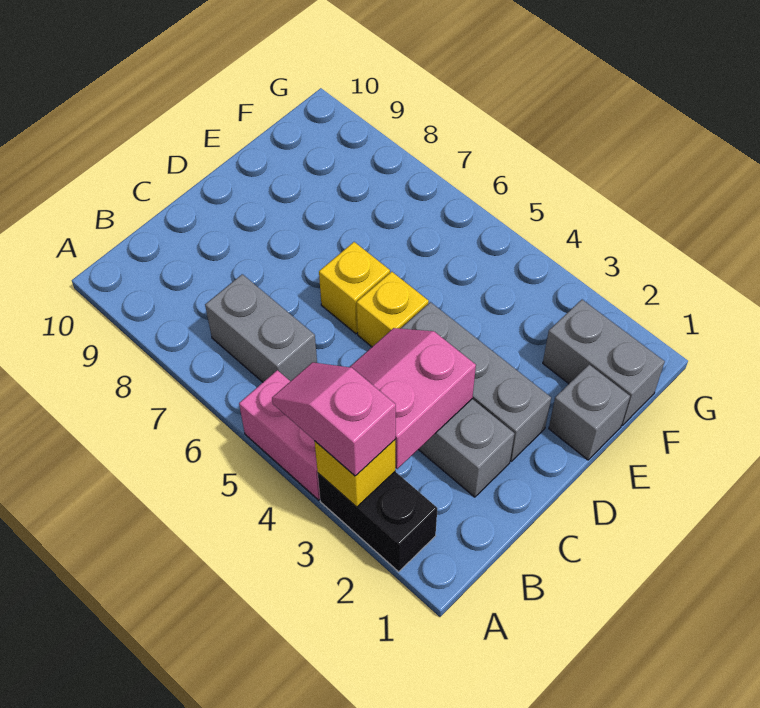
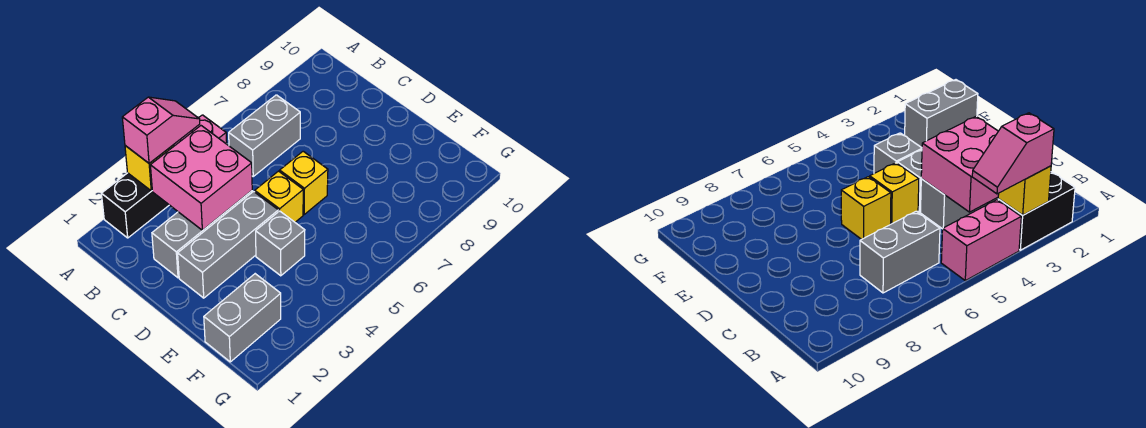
pink slope B3:C4 level 2 top 3 -> pink brick B3:C4 level 2
grey brick E1 level 1 -> grey brick E4 level 1

